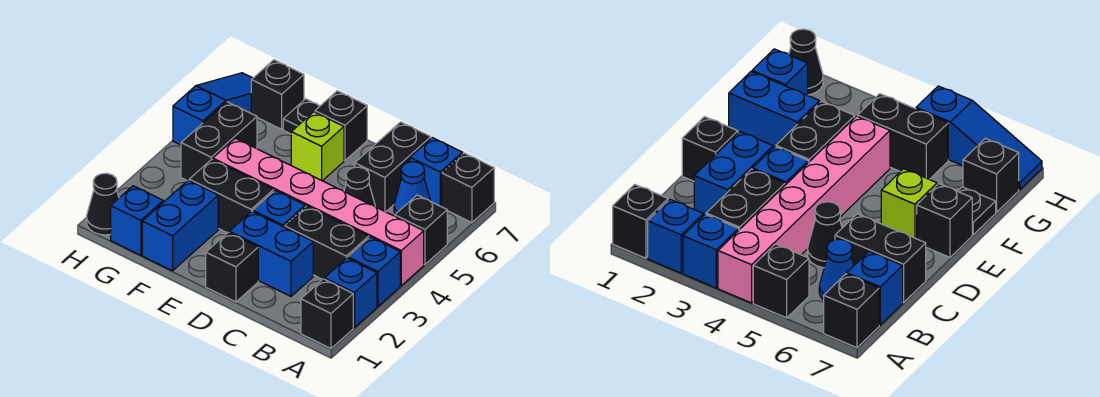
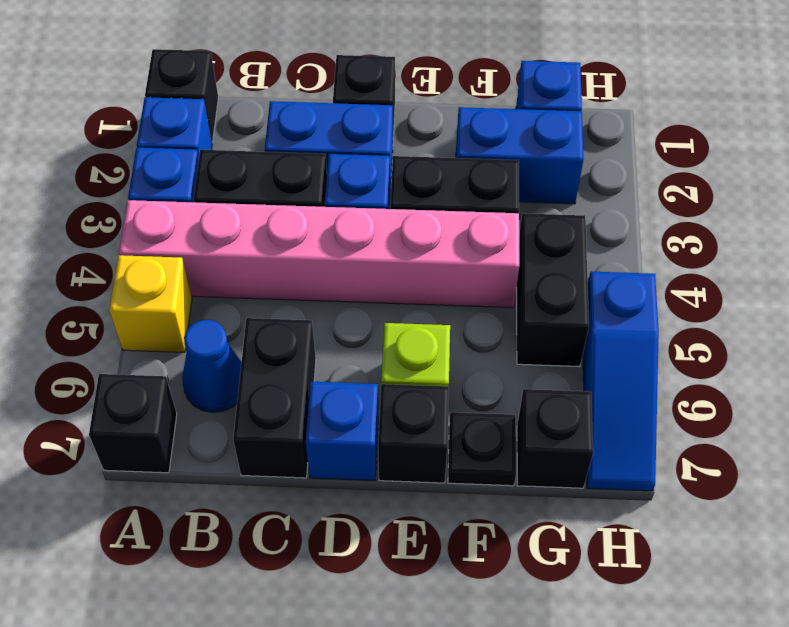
black brick A5 level 1 -> yellow brick A5 level 1
blue brick B7 level 1 -> blue brick D7 level 1
black cone C5 level 1 -> none
blue brick F1:F2 level 1 -> blue brick F2:G2 level 1
black cone H1 level 1 -> none

